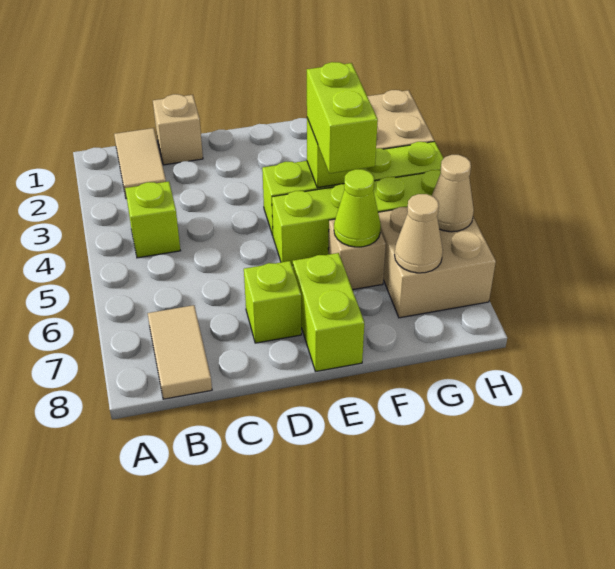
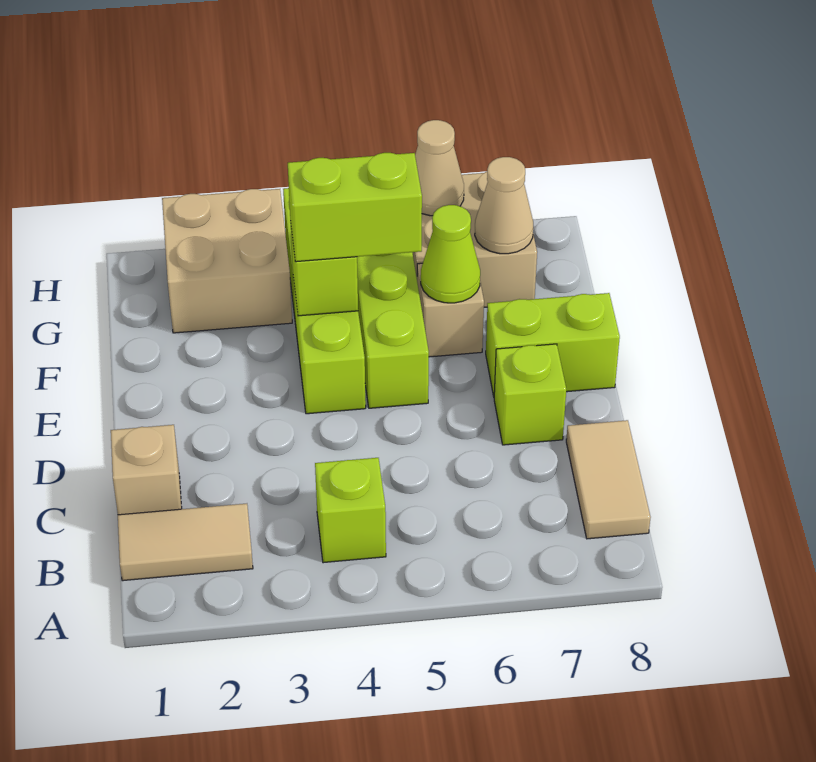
tan tile B7:B8 level 1 -> tan tile B8:C8 level 1

